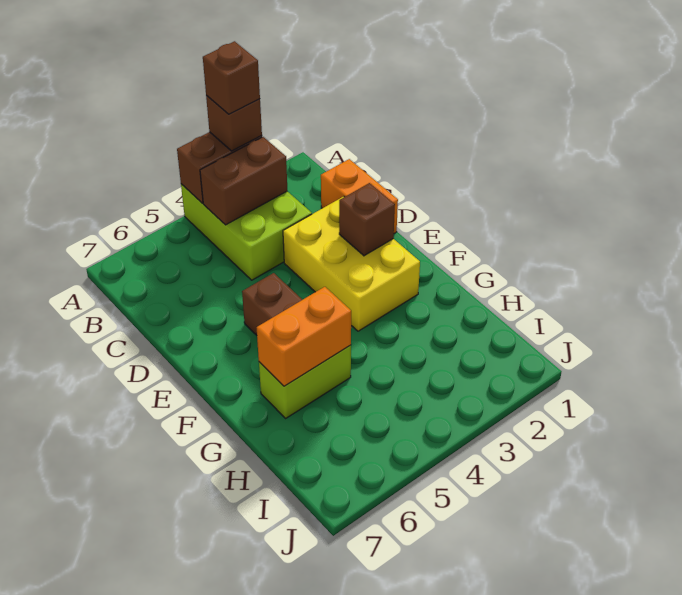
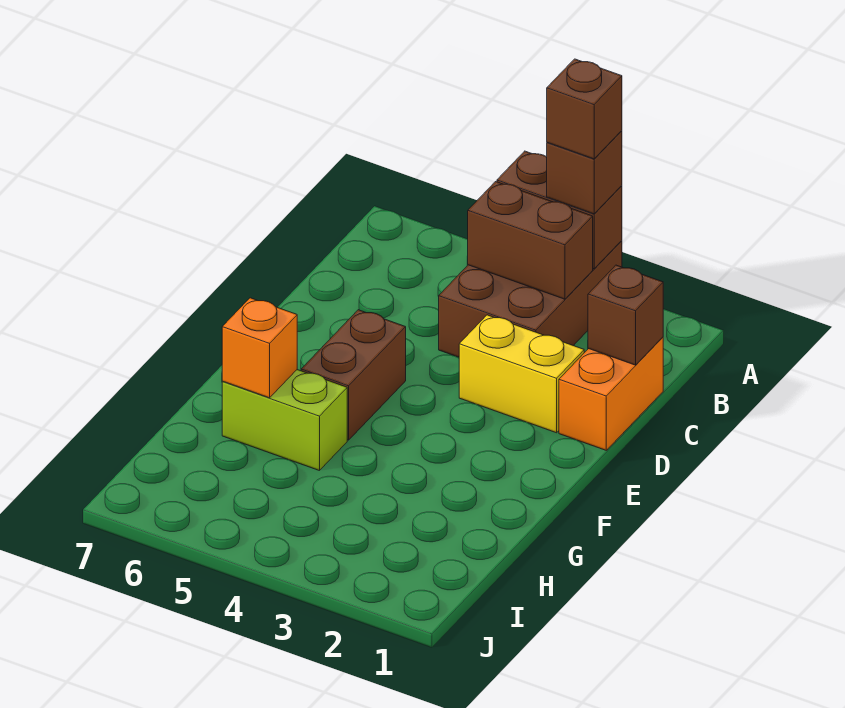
lime brick A3:C4 level 1 -> brown brick A3:C4 level 1
yellow brick D2:F3 level 1 -> yellow brick D2:D3 level 1
brown brick E2 level 2 -> brown brick C1 level 2
orange brick G5:G6 level 2 -> orange brick G6 level 2

